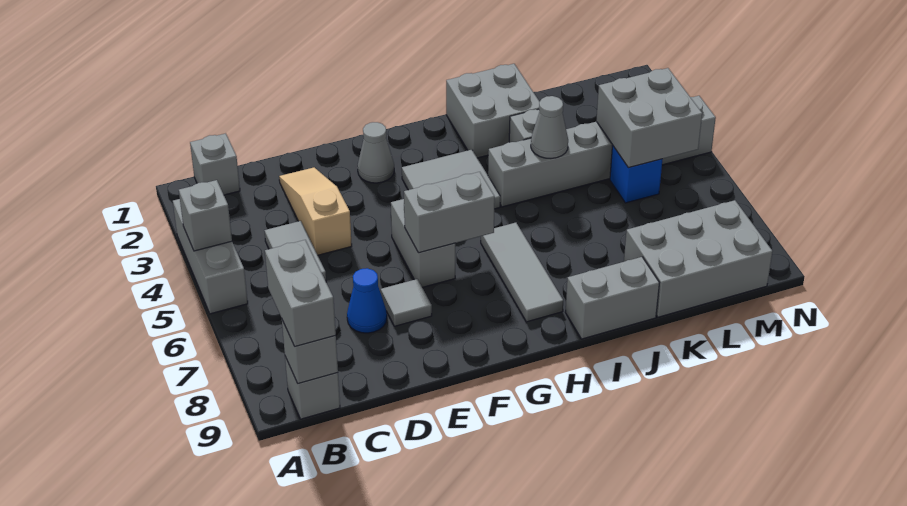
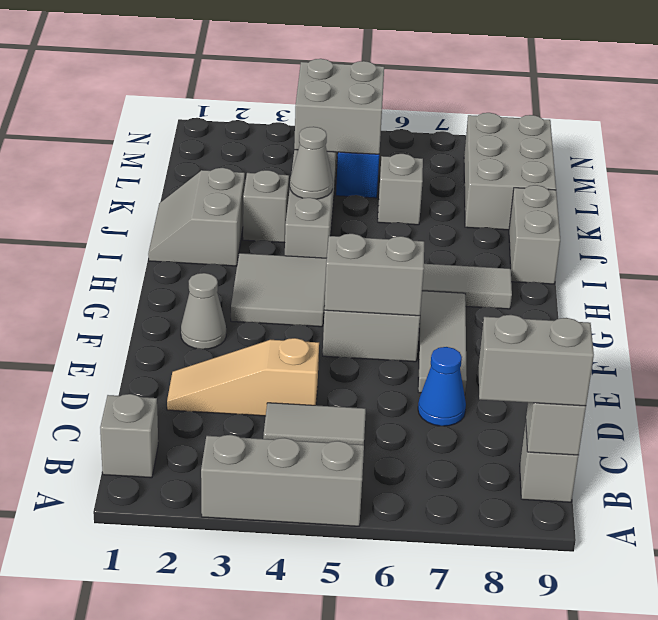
grey brick A4 level 2 -> grey brick K6 level 1
grey tile E7 level 1 -> grey tile E7:G7 level 1
grey brick F6:G6 level 2 -> grey brick F5:F6 level 2
grey brick I1:J2 level 1 -> grey slope I1:J2 level 1 top 2

